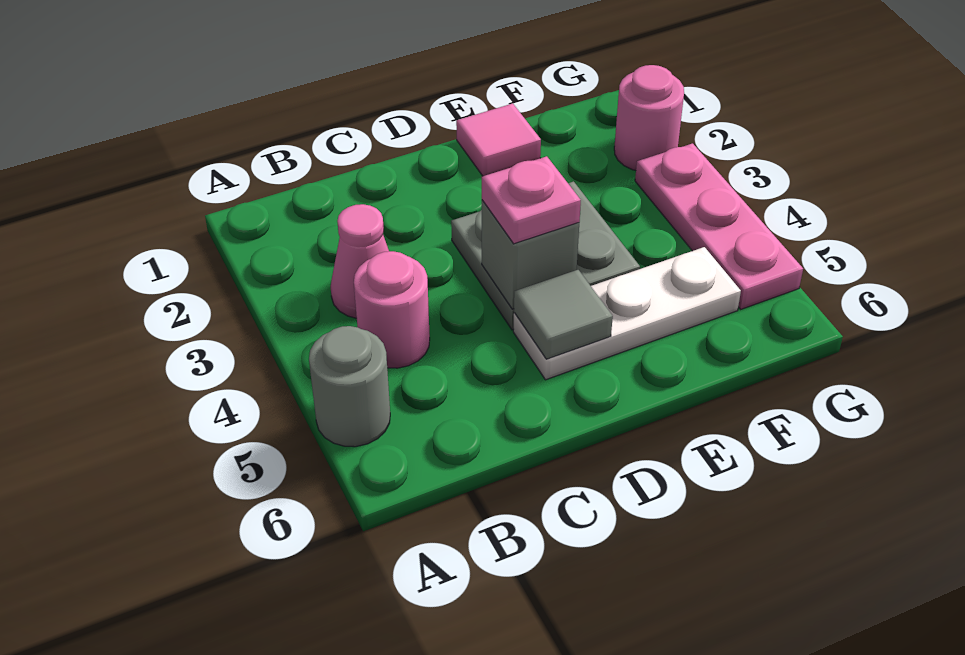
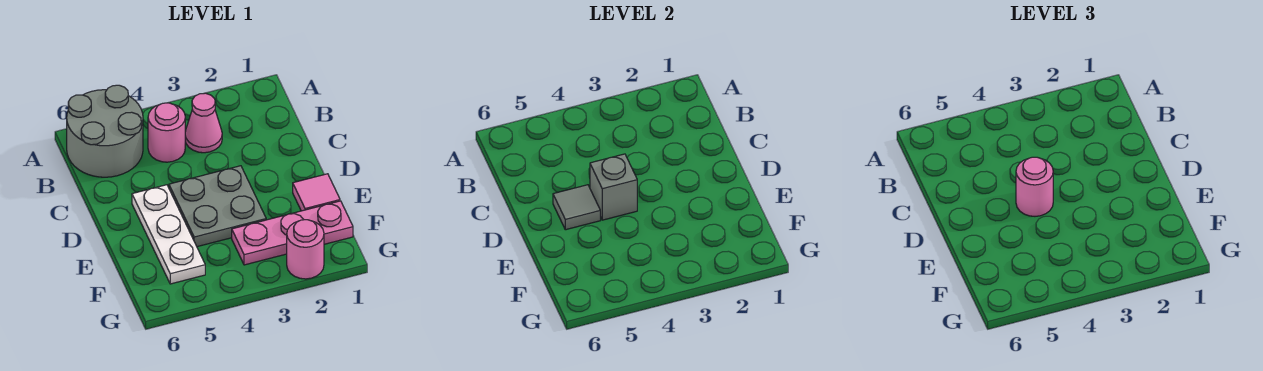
grey round brick A5 level 1 -> grey round brick A5:B6 level 1
pink plate D4 level 3 -> pink round brick D4 level 3
pink plate G3:G5 level 1 -> pink plate F1:F3 level 1

